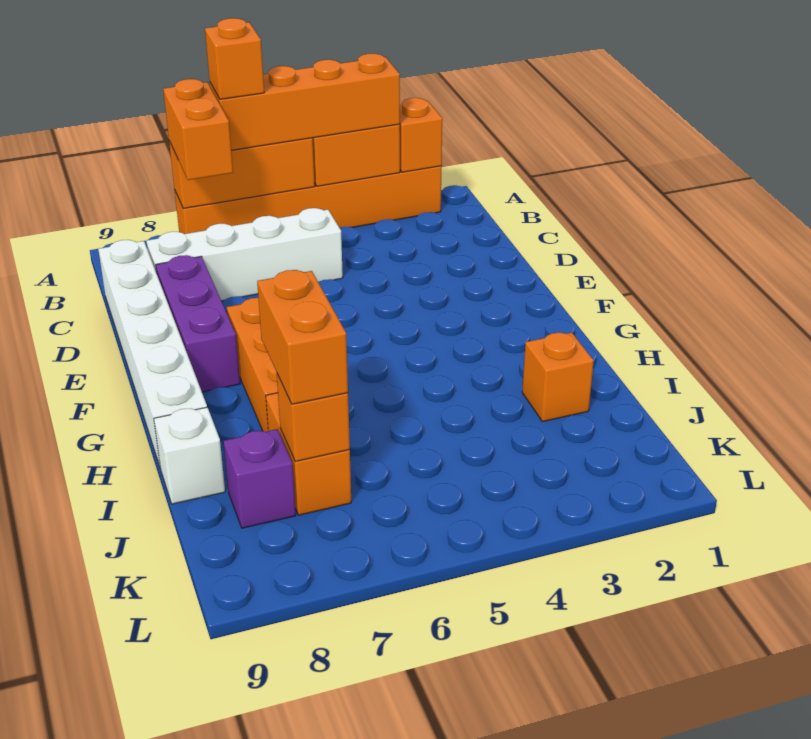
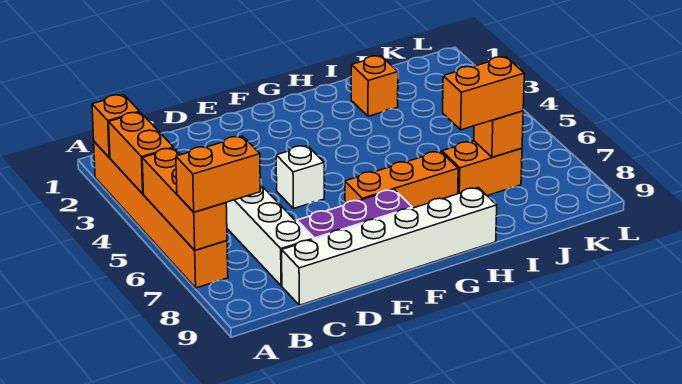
orange brick A3:A6 level 3 -> none
orange brick A6 level 4 -> none
white brick I9 level 1 -> white brick E5 level 1
purple brick J8 level 1 -> none

